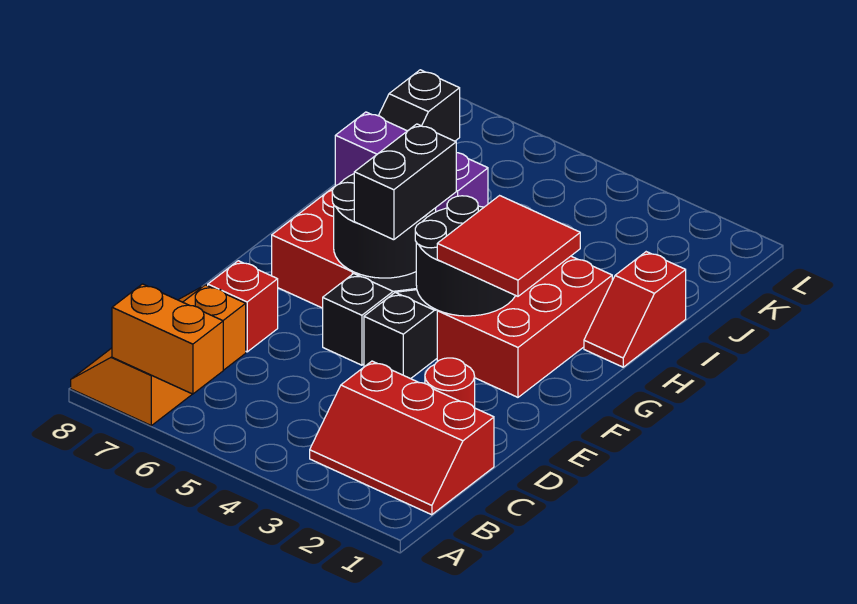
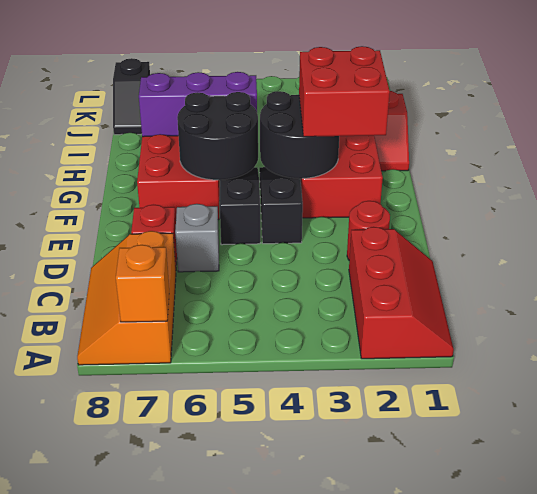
orange brick A6:A7 level 2 -> orange brick A7 level 2
red slope B1:C3 level 1 top C -> red slope A1:C2 level 1 top 2
none -> grey brick D6 level 1
red tile F2:G3 level 3 -> red brick F2:G3 level 3
black brick F5:G5 level 3 -> none

